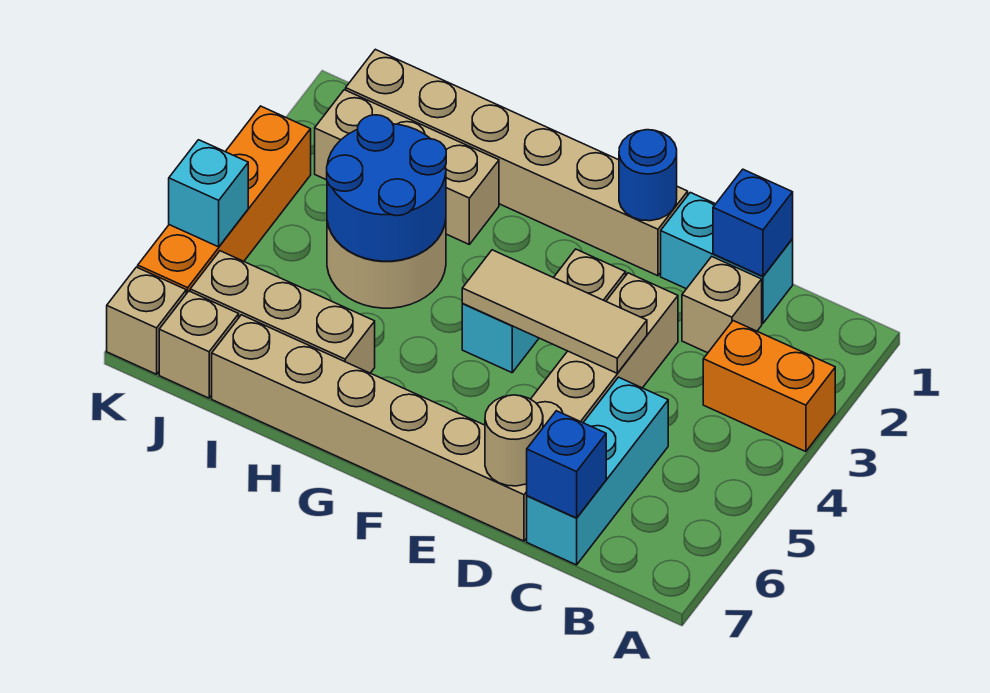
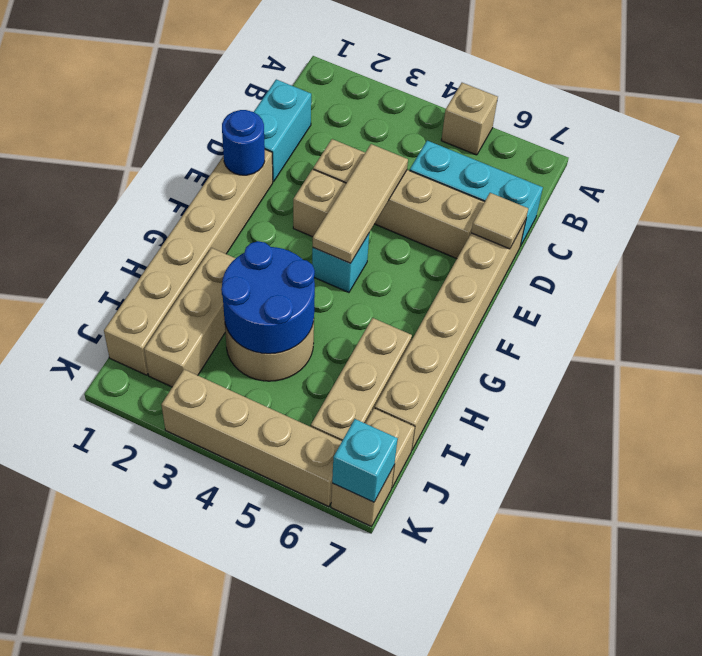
orange brick A3:B3 level 1 -> none
blue brick C1 level 2 -> none
tan brick C2 level 1 -> tan brick A5 level 1
blue brick C7 level 2 -> none
tan round brick D7 level 2 -> tan tile D7 level 2
orange brick K3:K6 level 1 -> tan brick K3:K6 level 1
cyan brick K5 level 2 -> cyan brick K7 level 2

